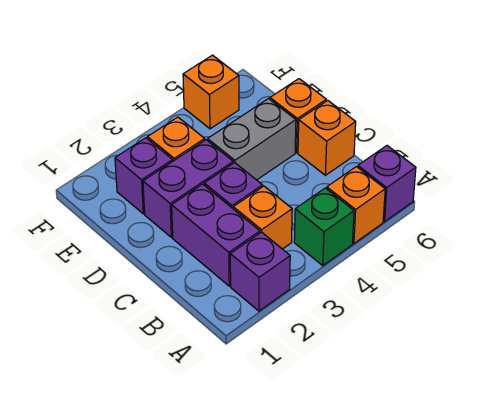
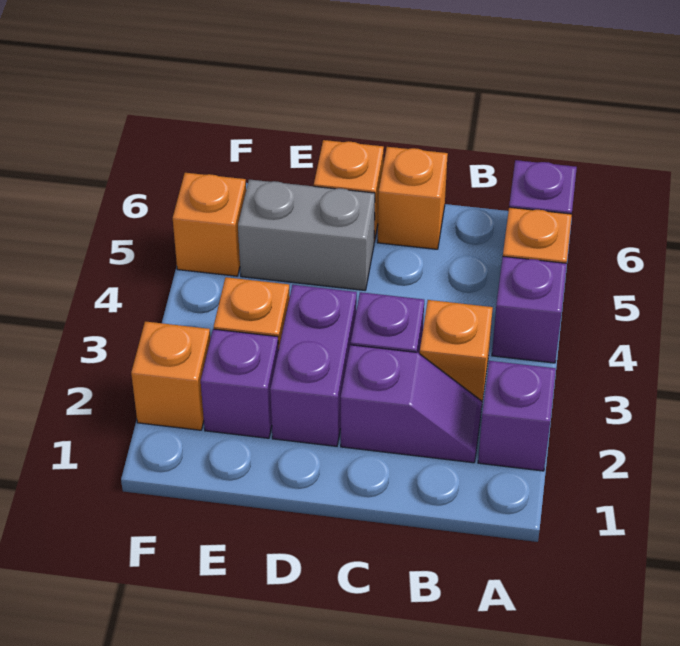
green brick A4 level 1 -> purple brick A4 level 1
purple brick B2:C2 level 1 -> purple slope B2:C2 level 1 top C
grey brick D4:D5 level 1 -> grey brick D5:E5 level 1
none -> orange brick F2 level 1

